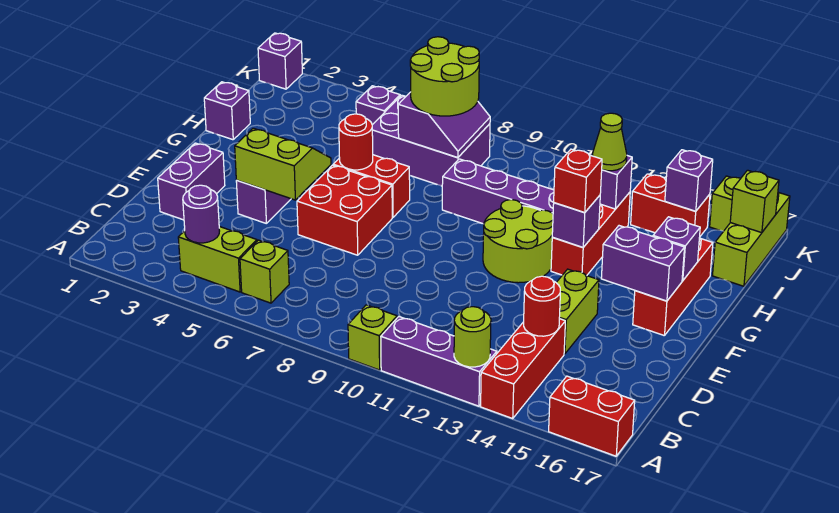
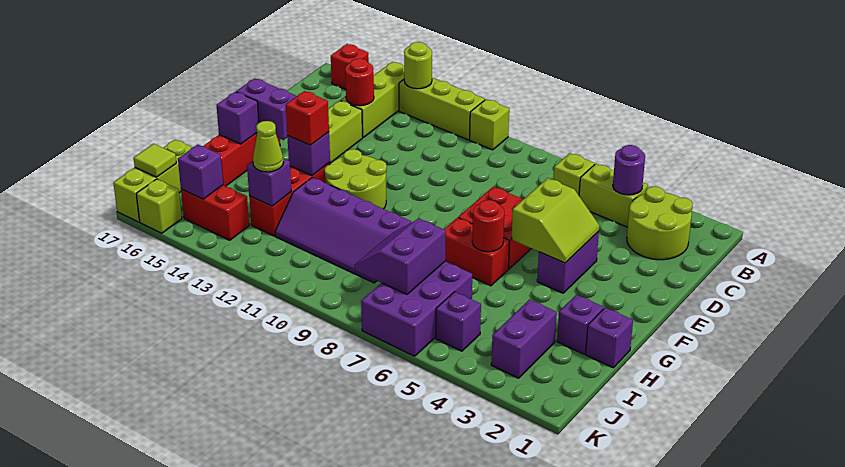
purple brick A11:A13 level 1 -> lime brick A11:A13 level 1
red brick A14:C14 level 1 -> lime brick A14:C14 level 1
red brick A16:A17 level 1 -> red brick A16 level 1
purple brick D2:E2 level 1 -> purple brick I3:J3 level 1
lime slope E4:F5 level 2 top E -> lime slope E4:F5 level 2 top 5
purple brick I6:J8 level 1 -> purple brick I6:K7 level 1
lime round brick I7:J8 level 3 -> lime round brick B2:C3 level 1
lime brick J17 level 2 -> lime tile J17 level 2
purple brick K1 level 1 -> purple brick H2 level 1

